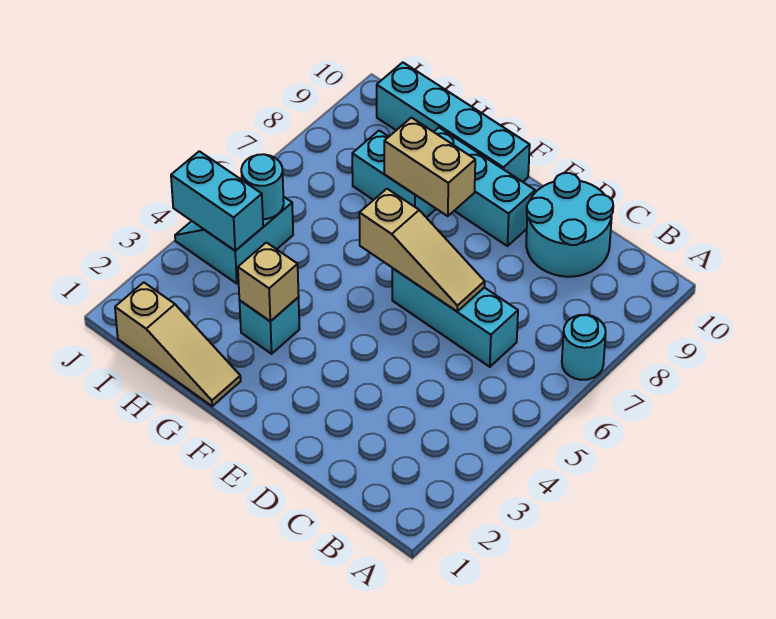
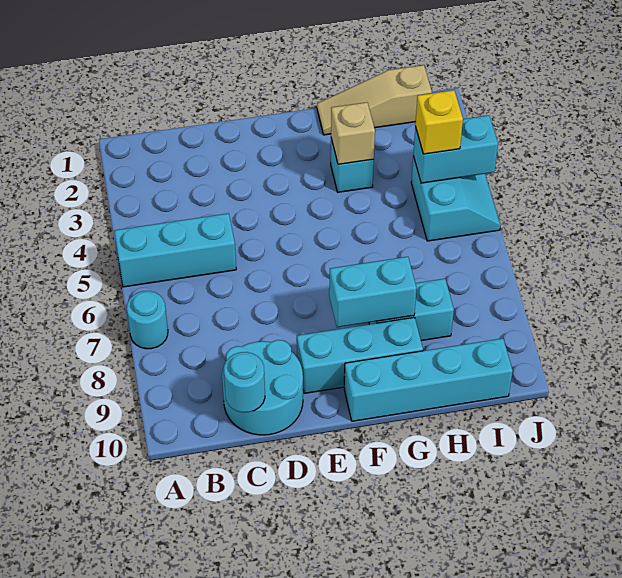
cyan brick C6:E6 level 1 -> cyan brick A5:C5 level 1
tan slope D6:F6 level 2 top F -> none
tan brick F8:G8 level 2 -> cyan brick F8:G8 level 2
none -> yellow brick I4 level 3
cyan round brick I5 level 2 -> cyan round brick C10 level 2

